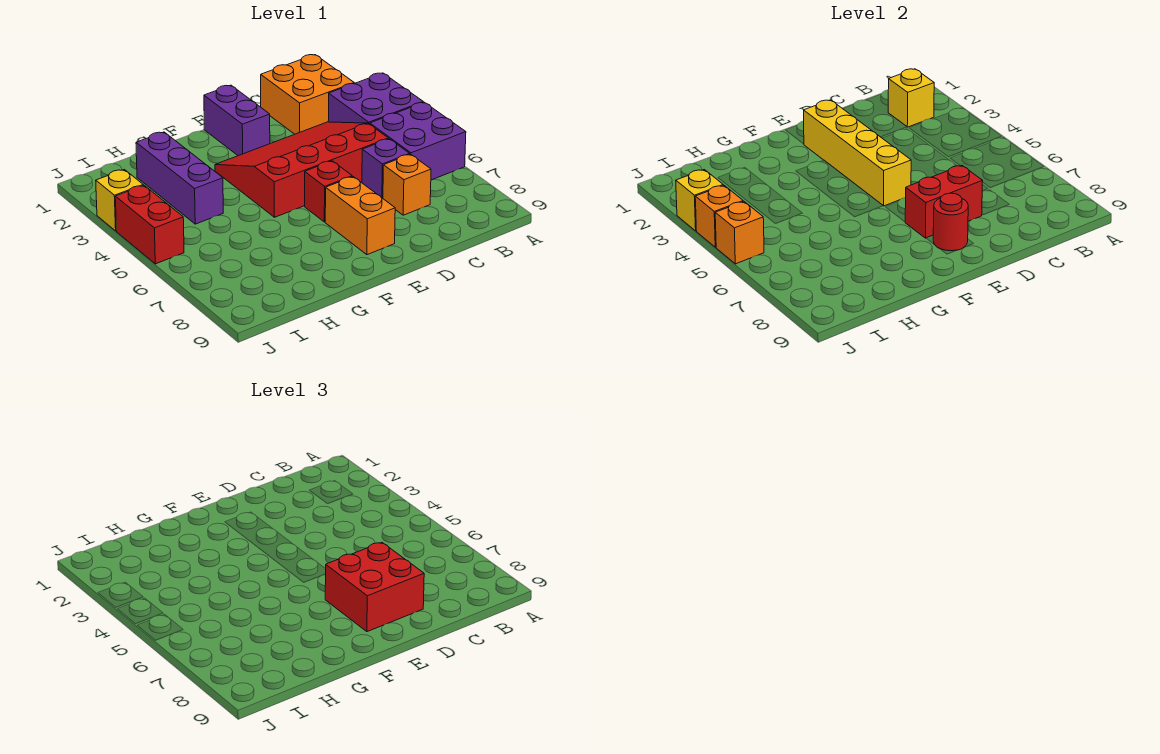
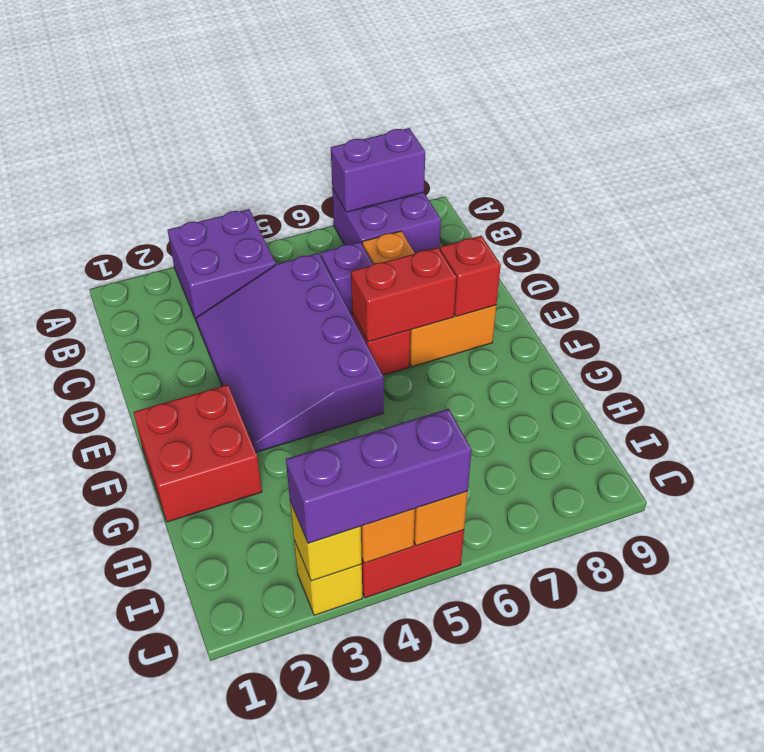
purple brick A5:B6 level 1 -> purple brick A7:B8 level 1
orange brick B1:C2 level 1 -> none
yellow brick B2 level 2 -> none
red slope C3:F5 level 1 top 5 -> purple slope C3:F5 level 1 top 5
red brick D7:E7 level 2 -> red brick E6:E7 level 2
red brick D7:E8 level 3 -> red brick F1:G2 level 1
purple brick E1:E2 level 1 -> purple brick A7:A8 level 2
yellow brick E2:E5 level 2 -> none
red round brick E8 level 2 -> red brick E8 level 2
purple brick H2:H4 level 1 -> purple brick J3:J5 level 3

